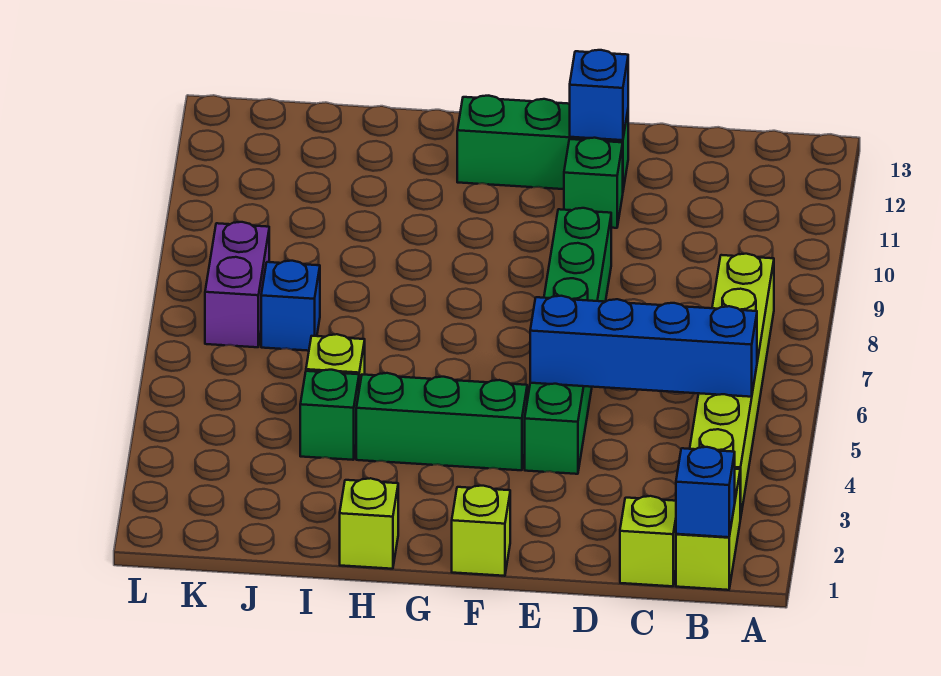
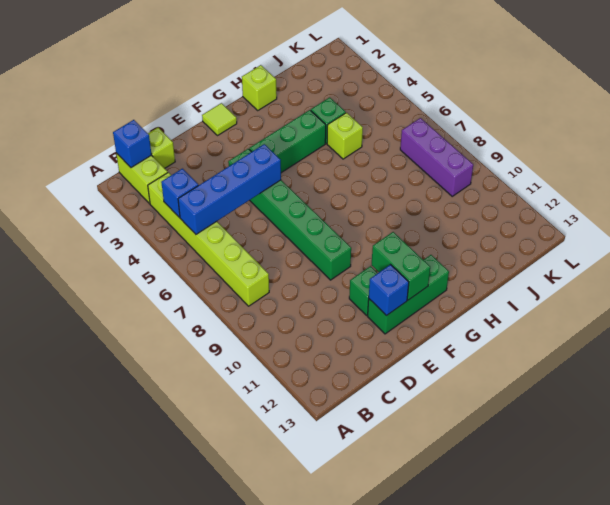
lime brick F1 level 1 -> lime tile F1 level 1
none -> green brick F11:F12 level 2
blue brick J7 level 1 -> blue brick B4 level 2
purple brick K7:K8 level 1 -> purple brick K7:K9 level 1

